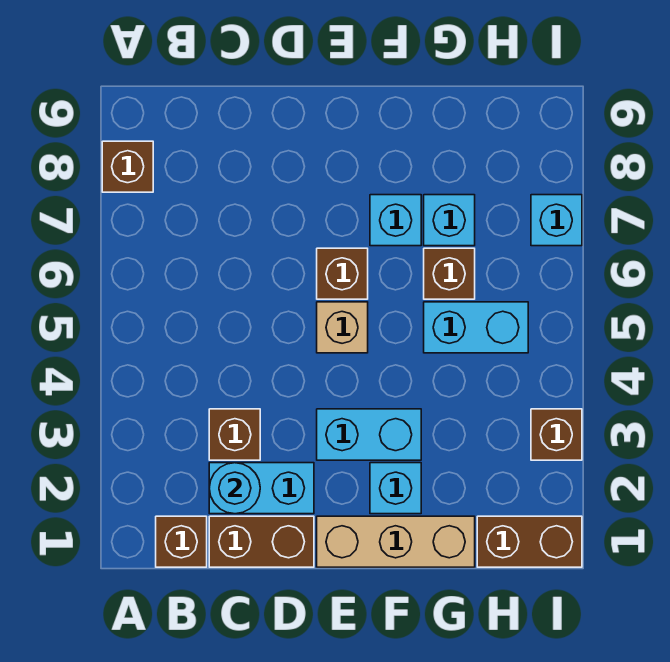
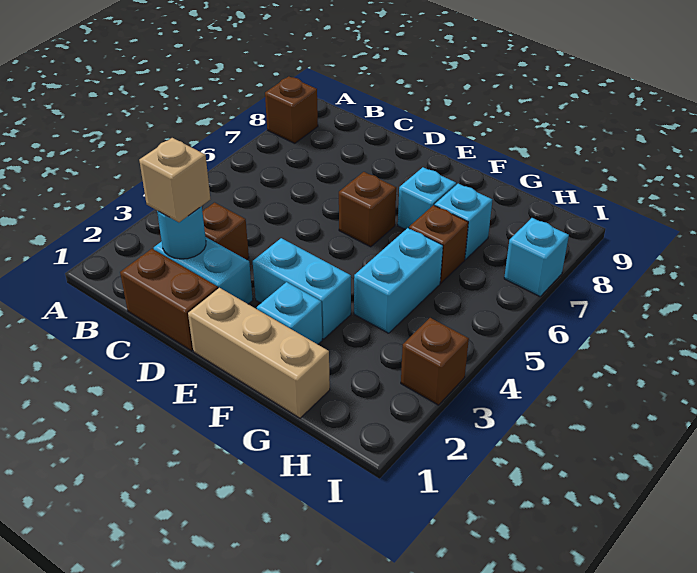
brown brick B1 level 1 -> none
tan brick E5 level 1 -> tan brick C2 level 3
cyan brick G5:H5 level 1 -> cyan brick G4:G5 level 1
brown brick H1:I1 level 1 -> none

